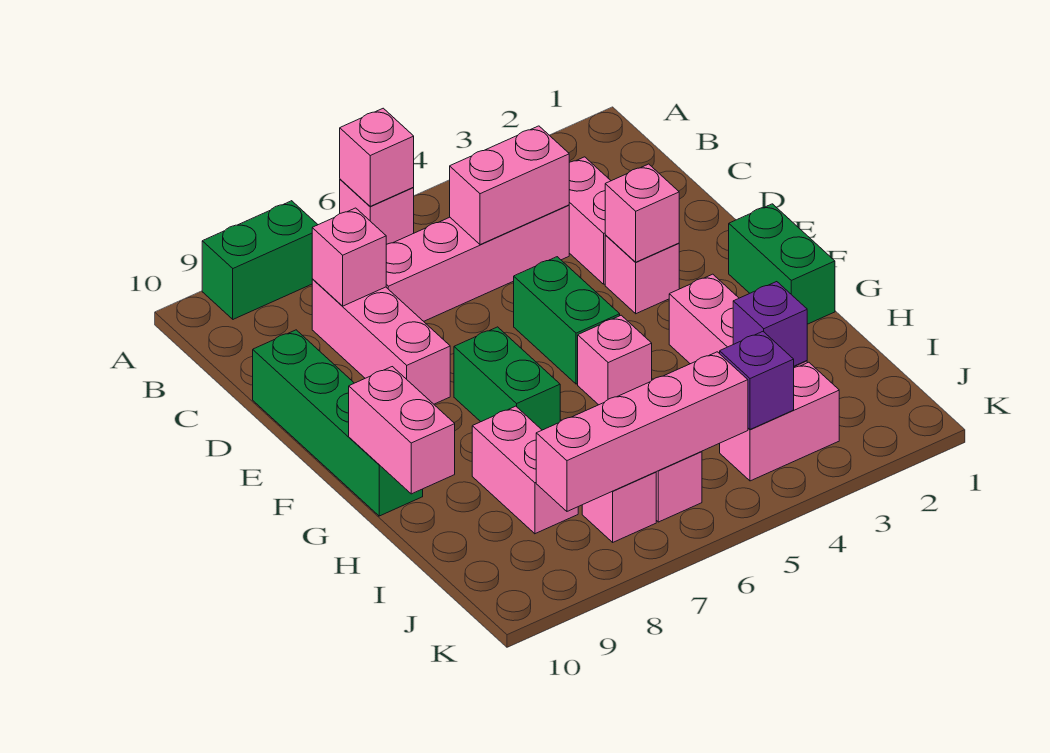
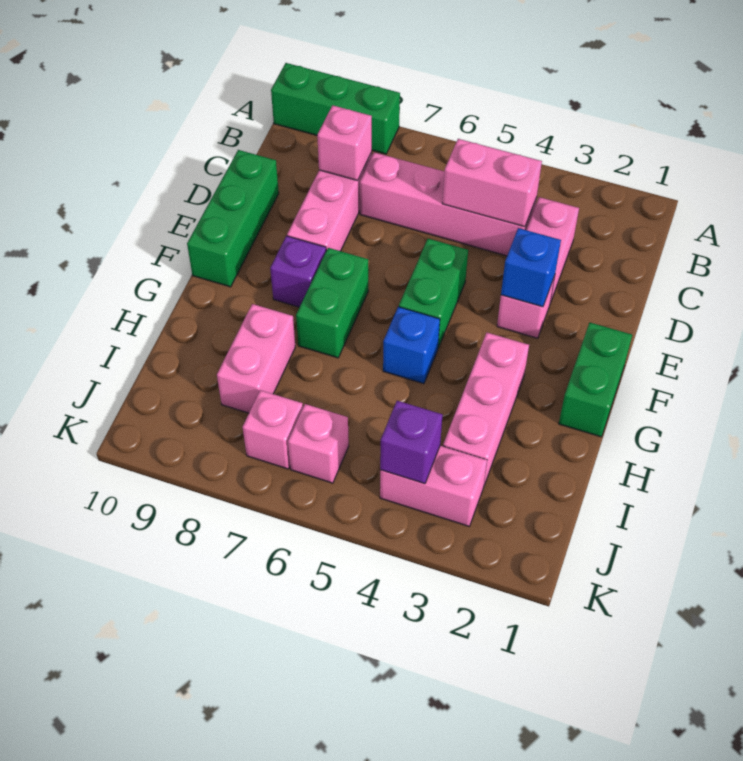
pink brick A6 level 1 -> none
pink brick A6 level 2 -> none
green brick A8:A9 level 1 -> green brick A8:A10 level 1
green brick D10:G10 level 1 -> green brick D10:F10 level 1
pink brick E3 level 2 -> blue brick E3 level 2
pink brick G5 level 1 -> blue brick G5 level 1
pink brick G10:H10 level 2 -> none
purple brick I3 level 2 -> purple brick F8 level 1
pink brick J5:J8 level 2 -> none

